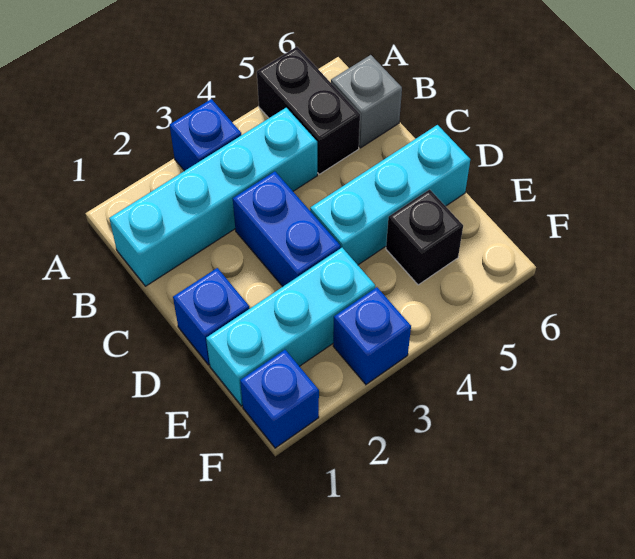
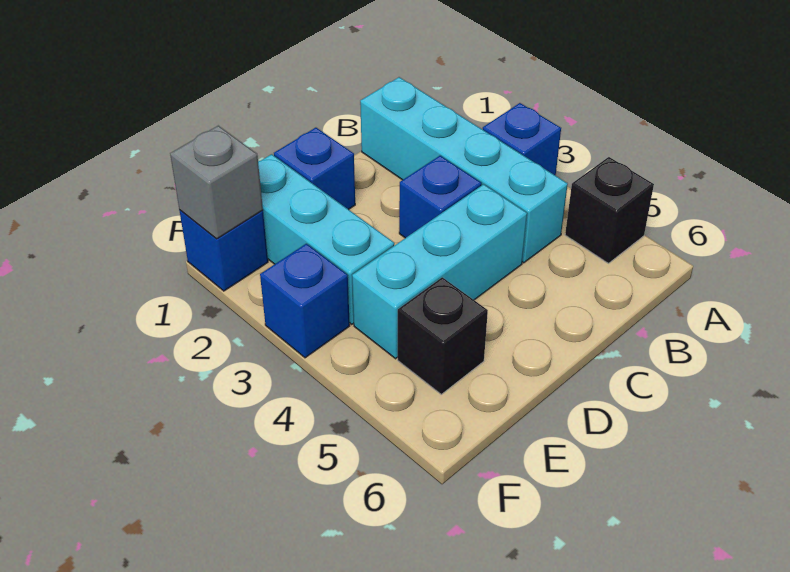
black brick A5:B5 level 1 -> black brick A5 level 1
grey brick B6 level 1 -> grey brick F1 level 2
blue brick C3:D3 level 1 -> blue brick C3 level 1
cyan brick D4:D6 level 1 -> cyan brick C4:E4 level 1

